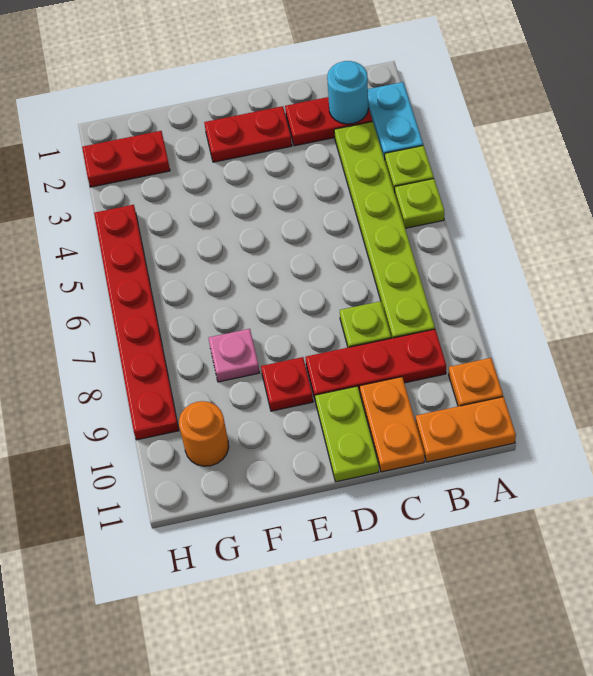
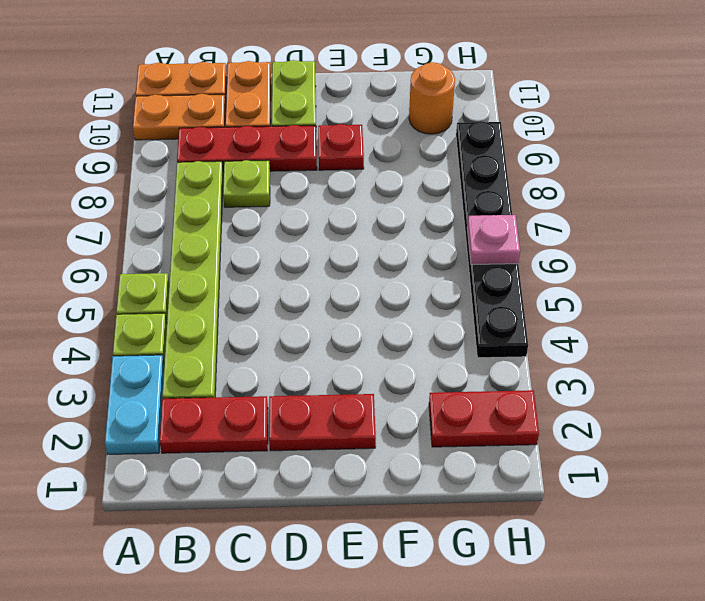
orange plate A10 level 1 -> orange plate A10:B10 level 1
cyan round brick B2 level 2 -> none
pink plate F8 level 1 -> pink plate H6 level 2
red plate H4:H9 level 1 -> black plate H4:H9 level 1

